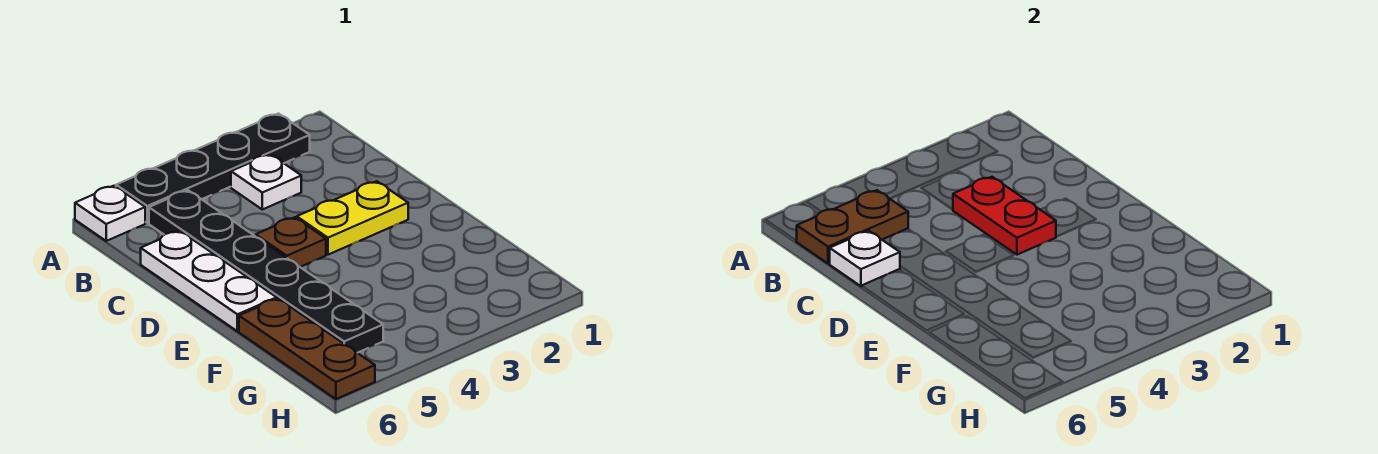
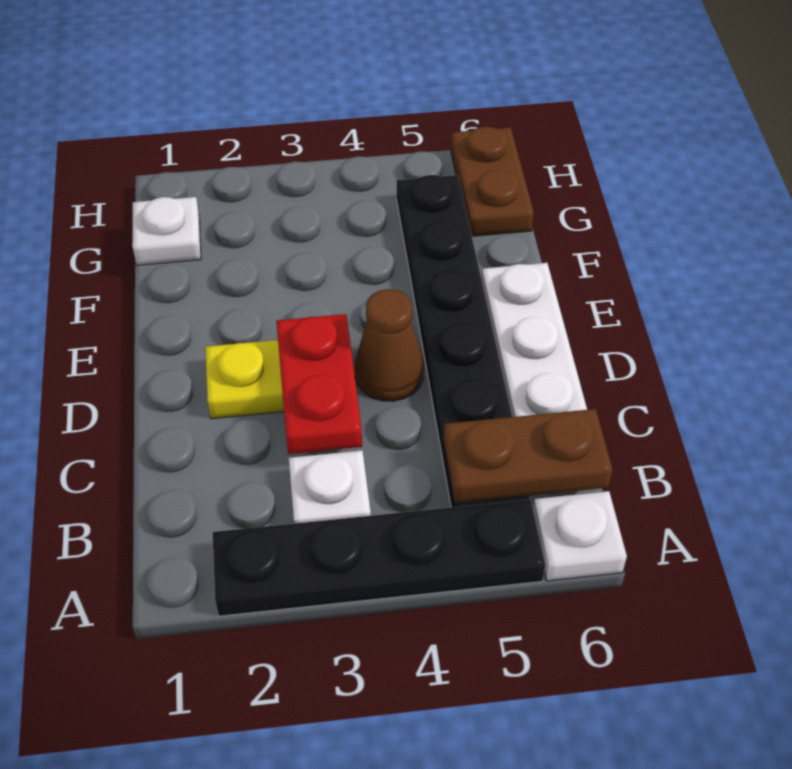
white plate C6 level 2 -> white plate G1 level 1
brown plate D4 level 1 -> brown cone D4 level 1
brown plate F6:H6 level 1 -> brown plate G6:H6 level 1

